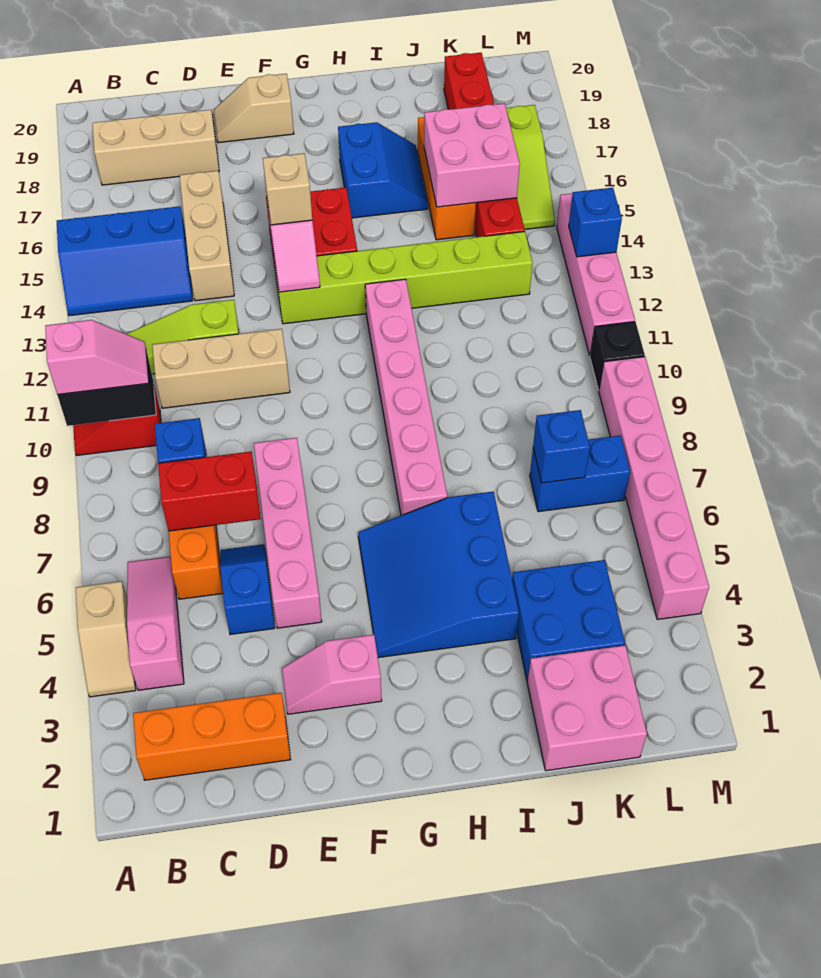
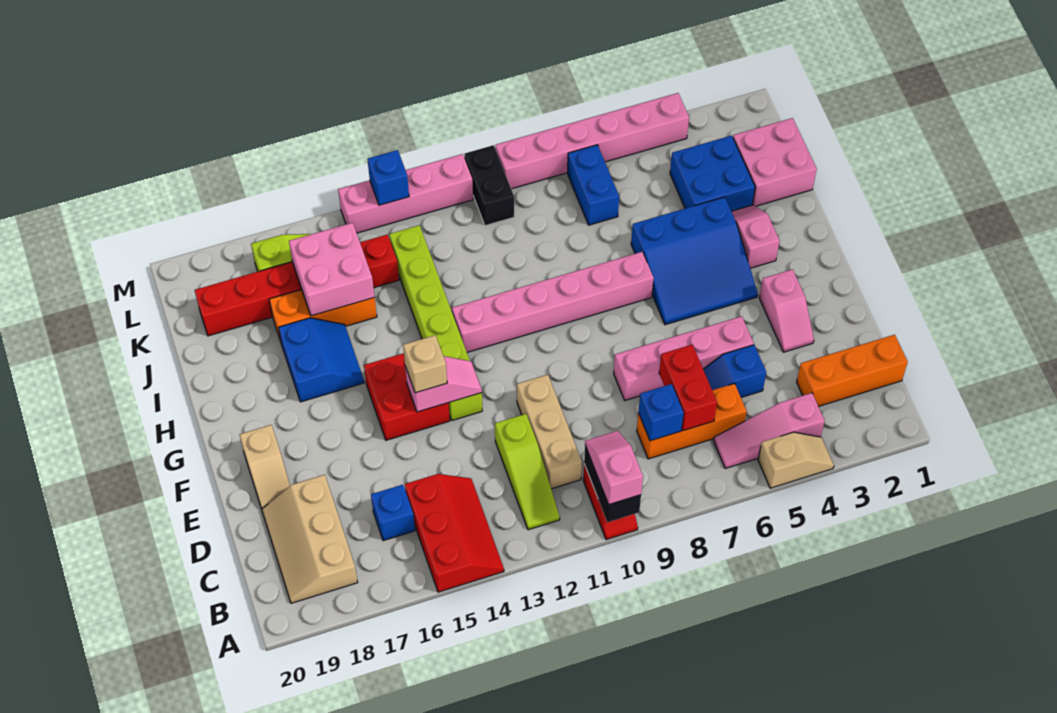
blue slope A14:C15 level 1 top 15 -> red slope A14:C15 level 1 top 15
orange brick B2:D2 level 1 -> orange brick C1:C3 level 1
tan brick D14:D16 level 1 -> none
none -> pink slope H3:I3 level 1 top H
blue slope H16:I17 level 1 top H -> blue slope H16:I17 level 1 top 17
blue brick K7 level 2 -> blue brick C16 level 1
black brick M10 level 1 -> black brick L10:M10 level 1

